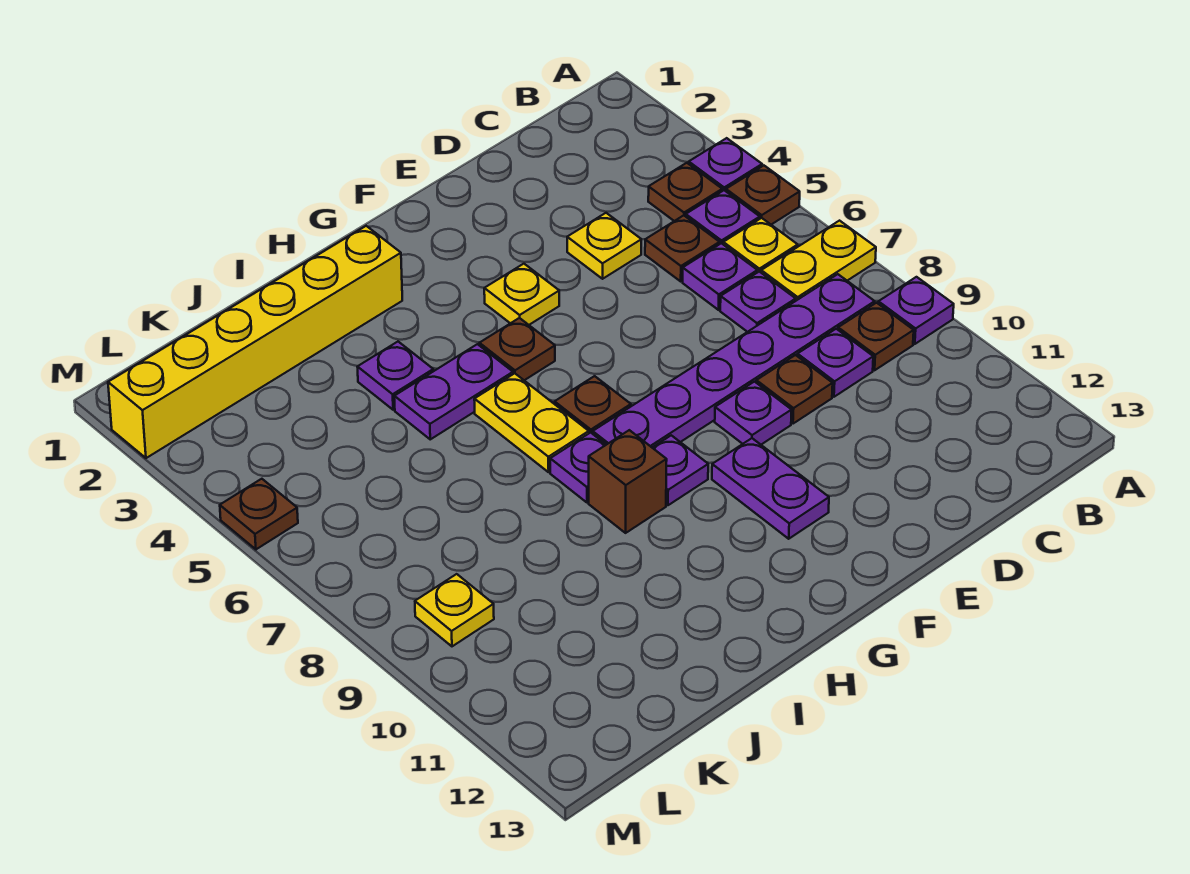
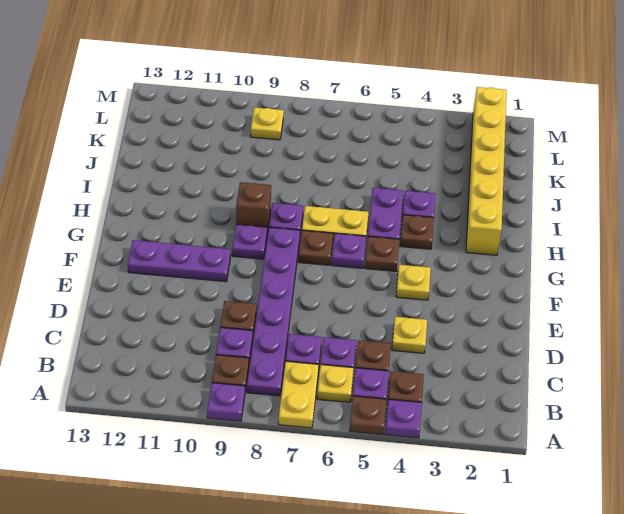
purple plate E9 level 1 -> purple plate G6 level 1
purple plate F10:F11 level 1 -> purple plate F10:F12 level 1
brown plate M5 level 1 -> brown plate H4 level 1

